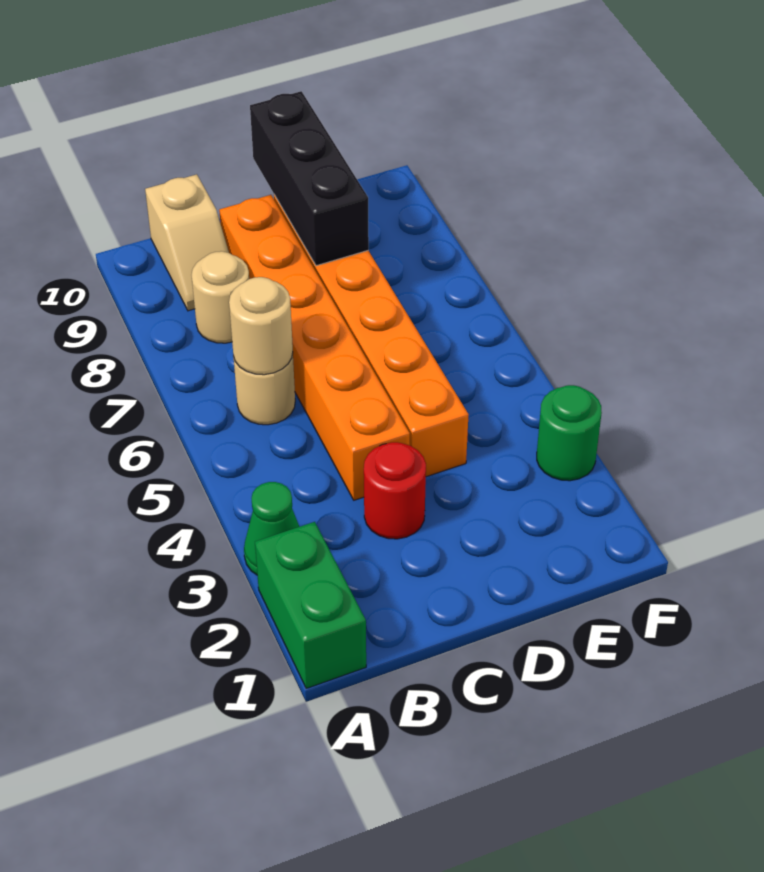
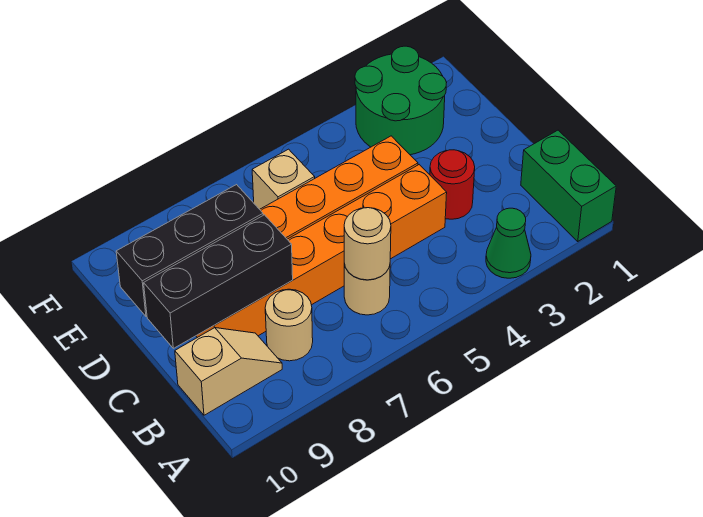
green brick A1:A2 level 1 -> green brick A1:B1 level 1
none -> black brick C8:C10 level 2
none -> tan brick E6 level 1
green round brick F3 level 1 -> green round brick E2:F3 level 1

